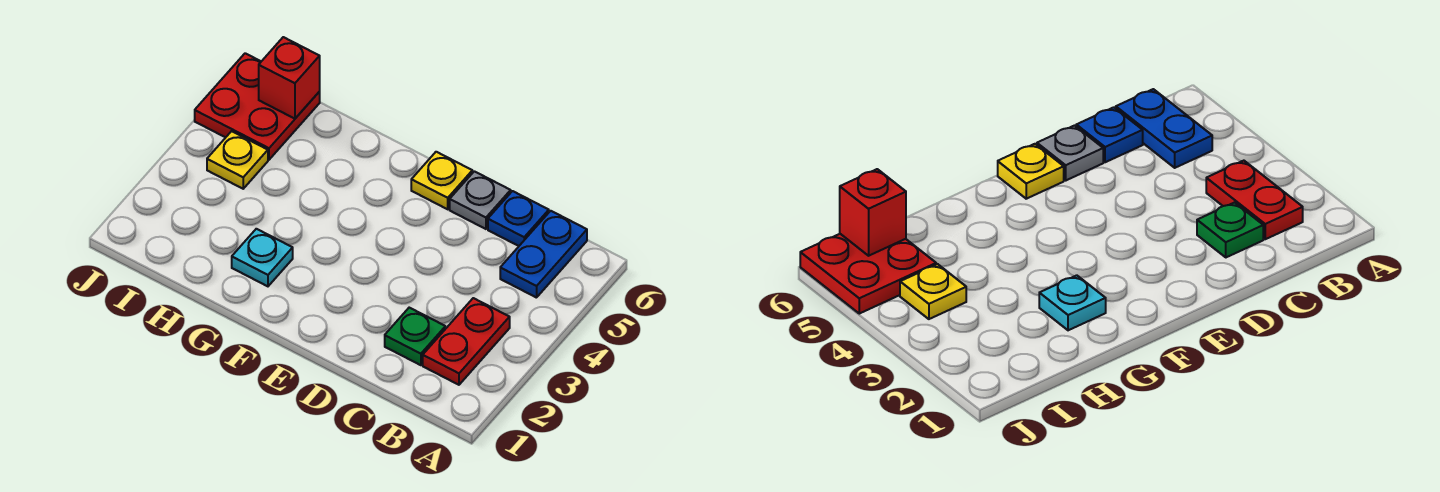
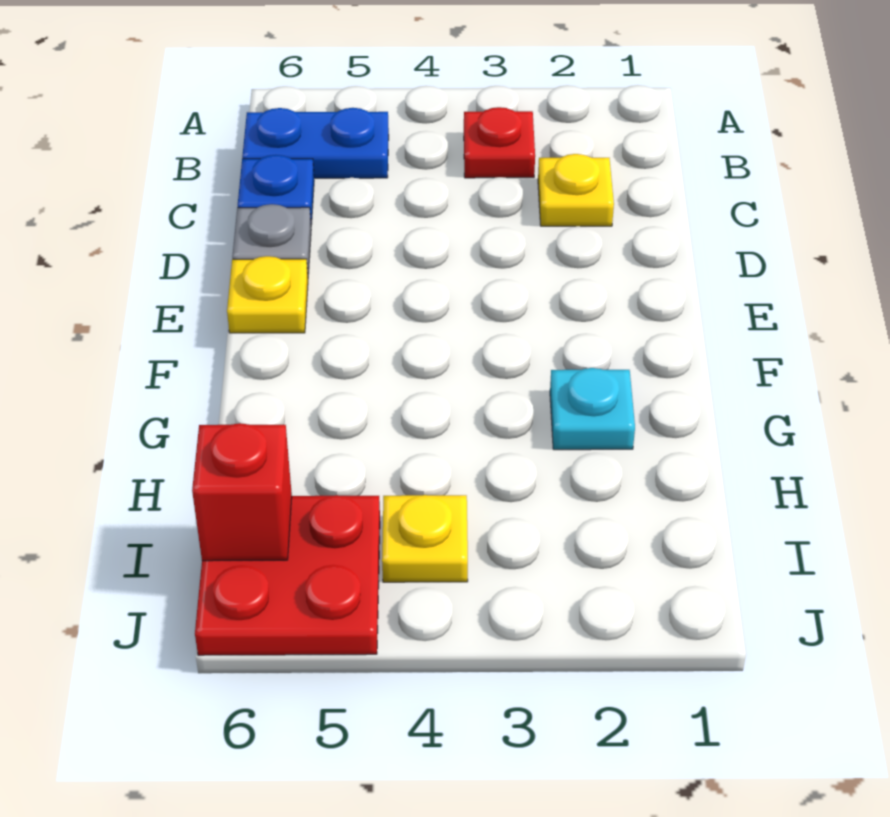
red plate B2:B3 level 1 -> red plate B3 level 1
green plate C2 level 1 -> yellow plate C2 level 1

